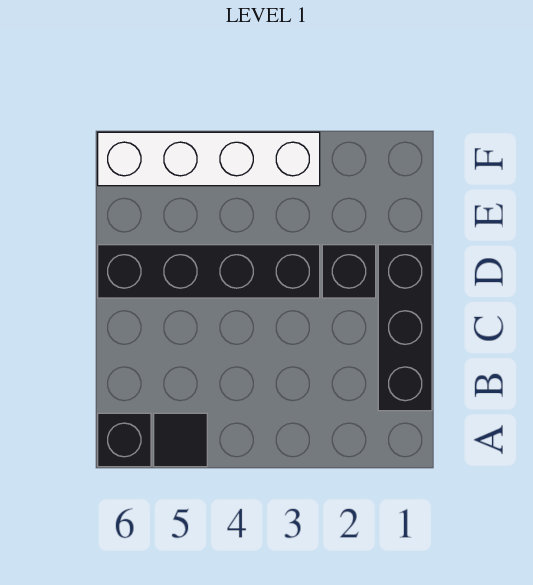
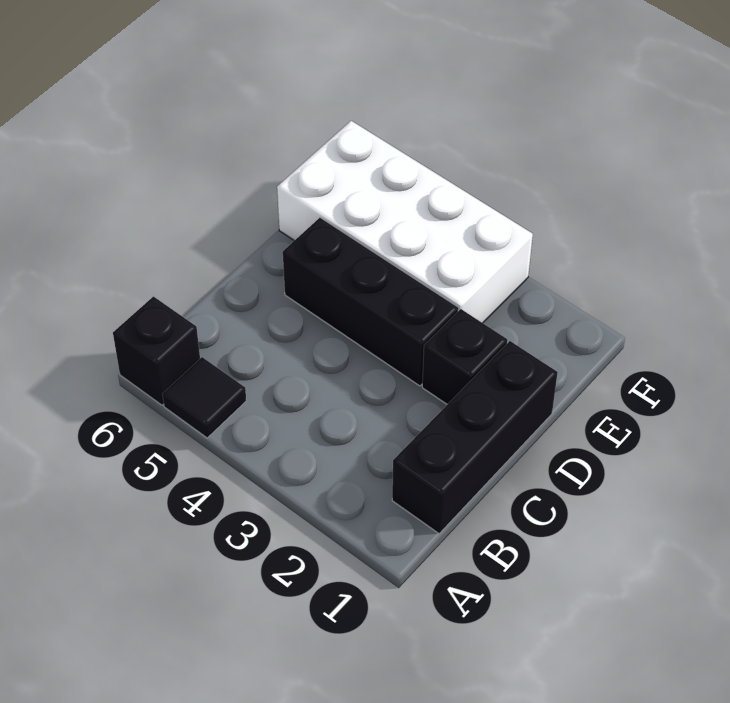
black brick D3:D6 level 1 -> black brick D3:D5 level 1
white brick F3:F6 level 1 -> white brick E3:F6 level 1

